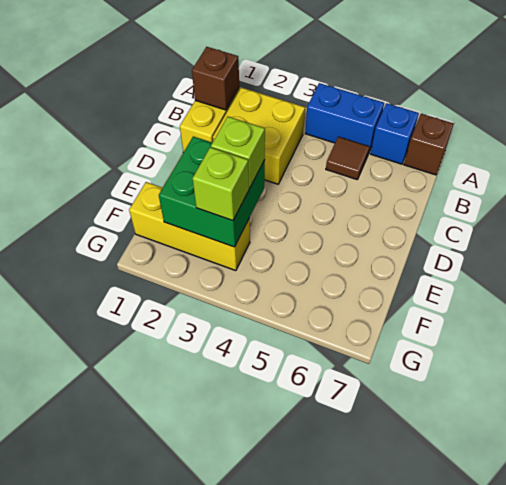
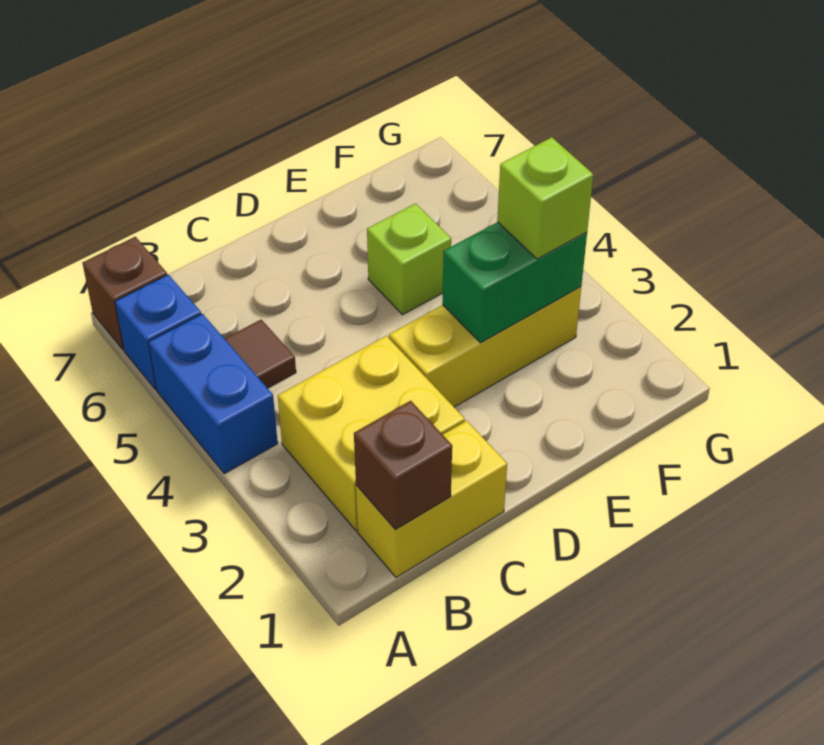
green brick E2:F3 level 2 -> green brick E3:F3 level 2
lime brick E3 level 3 -> lime brick E5 level 1
yellow brick F1:F3 level 1 -> yellow brick D3:F3 level 1

